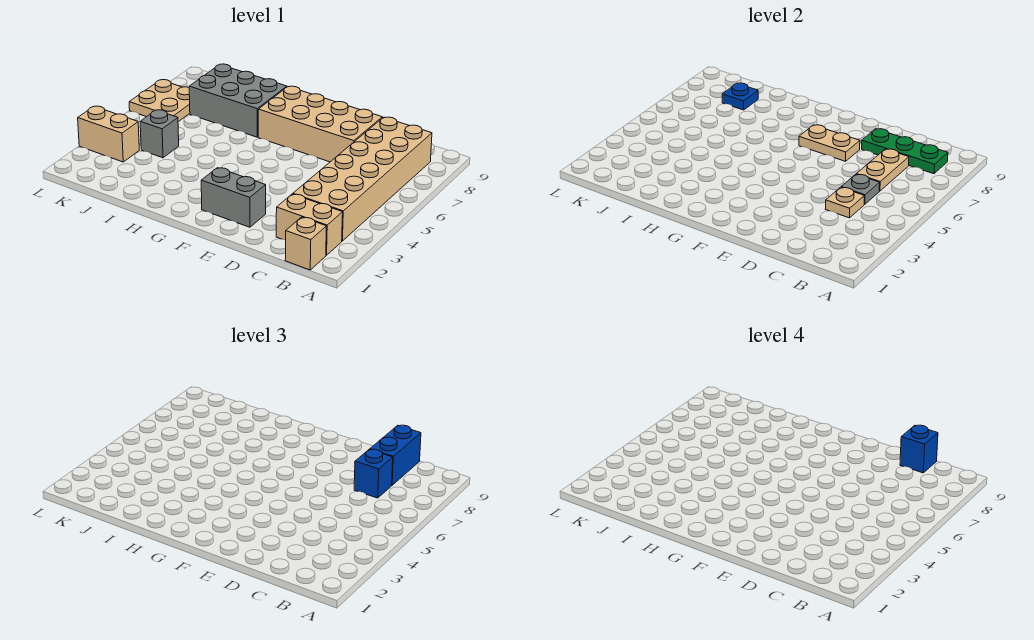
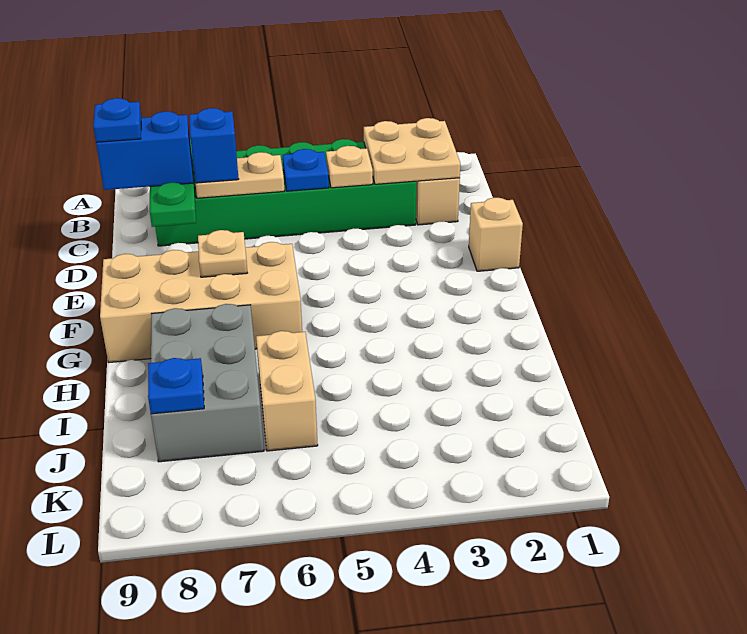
tan brick B1 level 1 -> tan brick E1 level 1
tan brick B3:C8 level 1 -> green brick B3:C8 level 1
grey plate C5 level 2 -> blue plate C5 level 2
blue brick C9 level 4 -> blue plate C9 level 4
tan brick D7:G8 level 1 -> tan brick F6:G9 level 1
grey brick E2:F2 level 1 -> none
tan plate E7:F7 level 2 -> tan plate F7 level 2
grey brick J4 level 1 -> none
tan brick K3:L3 level 1 -> tan brick I6:J6 level 1
tan plate K6:L7 level 1 -> tan plate B2:C3 level 2

